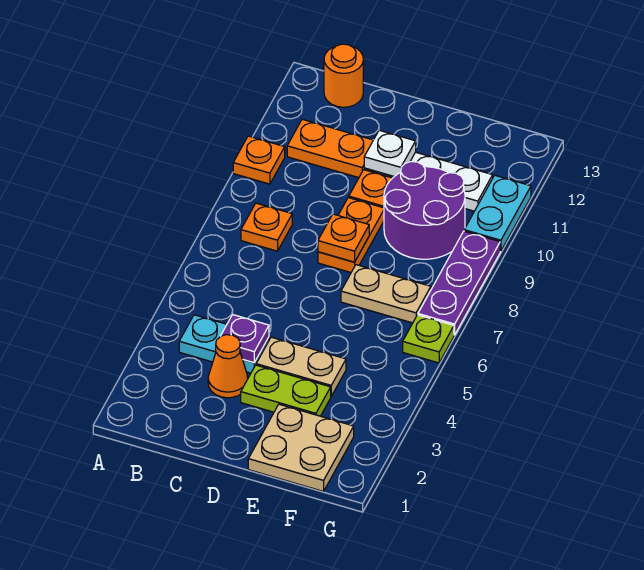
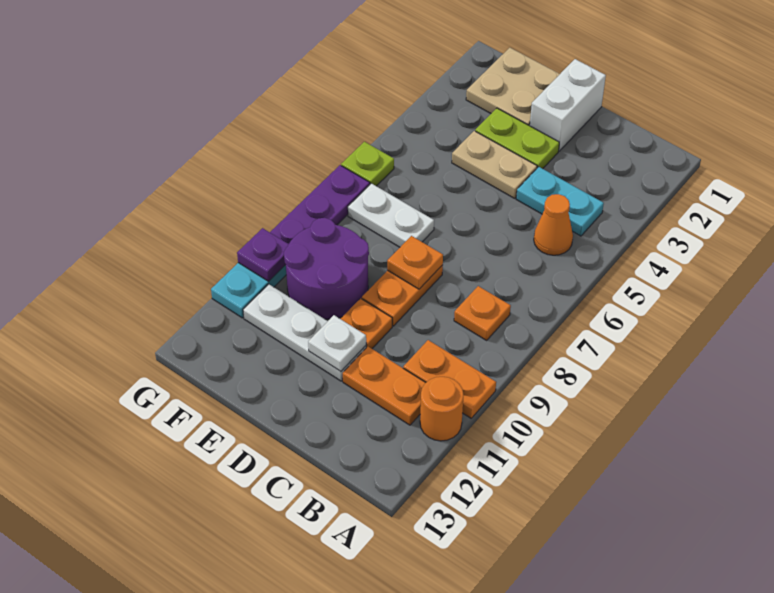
orange plate A10 level 1 -> orange plate A10:B10 level 1
orange round brick B13 level 1 -> orange round brick A11 level 1
orange cone C3 level 1 -> orange cone B5 level 1
purple plate C4 level 2 -> purple plate G10 level 2
none -> white brick D1:D2 level 1
tan plate E7:F7 level 1 -> white plate E7:F7 level 1

